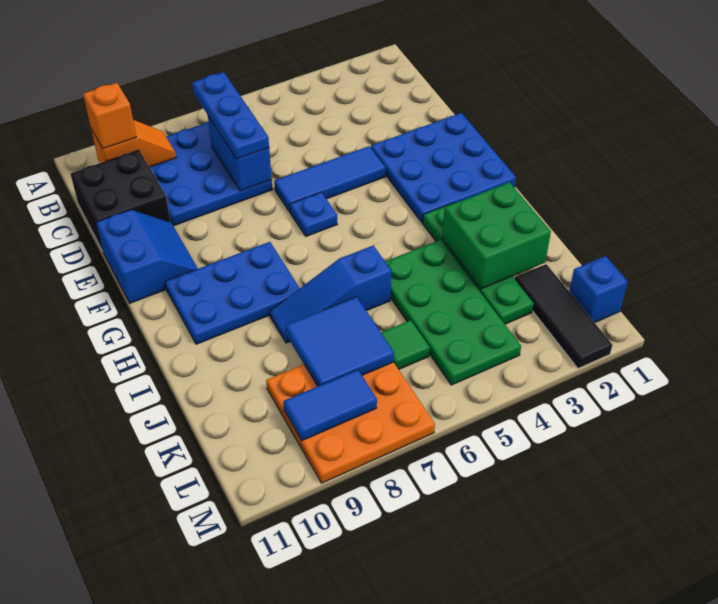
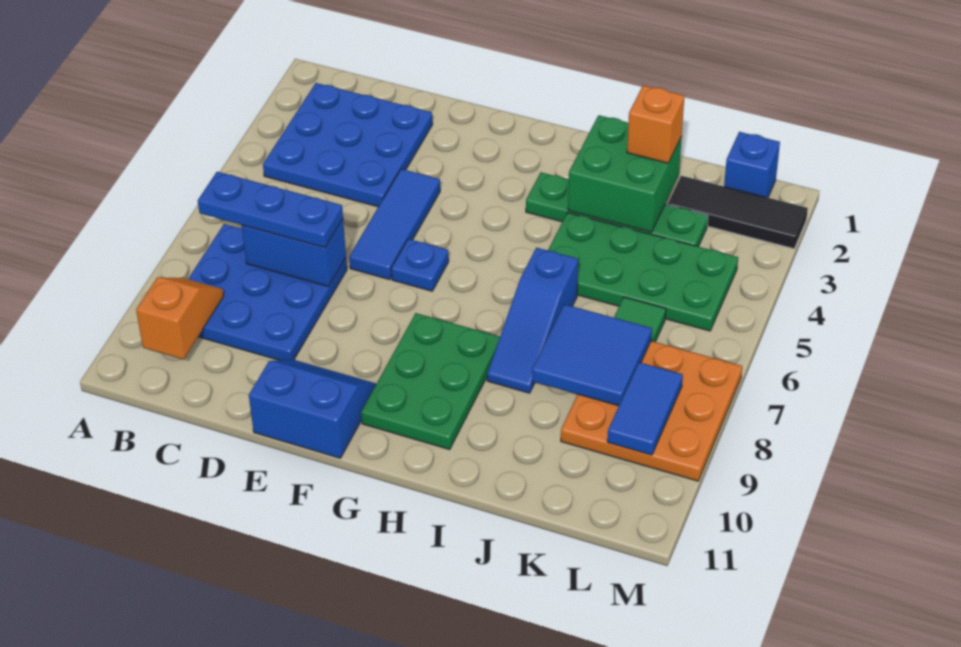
orange brick B10 level 3 -> orange brick J2 level 3
black brick C10:D11 level 1 -> none
blue plate E1:G3 level 1 -> blue plate B2:D4 level 1
blue plate G8:H10 level 1 -> green plate G8:H10 level 1

